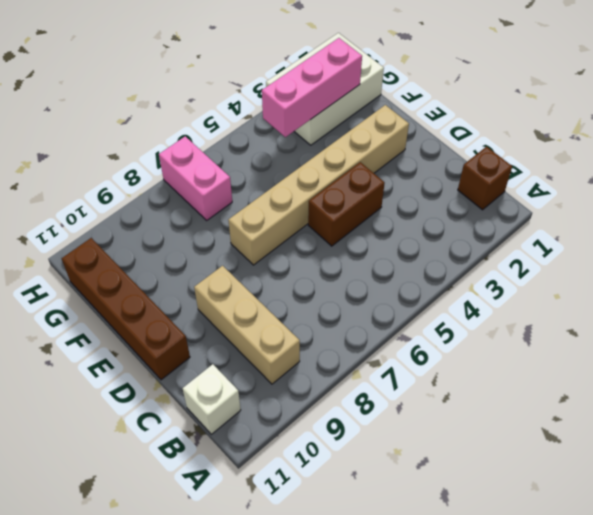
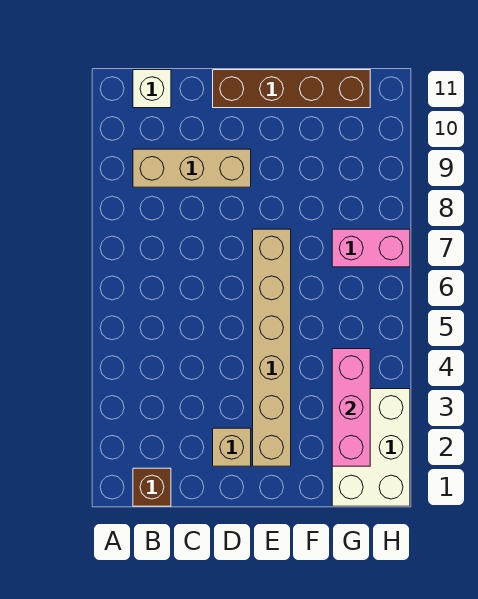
none -> tan brick D2 level 1
brown brick D4:D5 level 1 -> none

